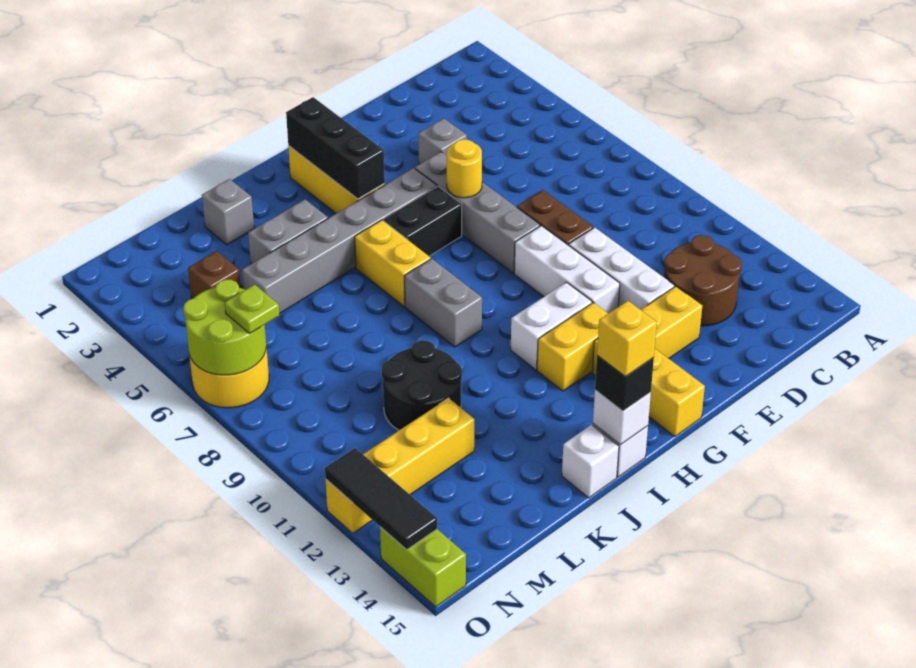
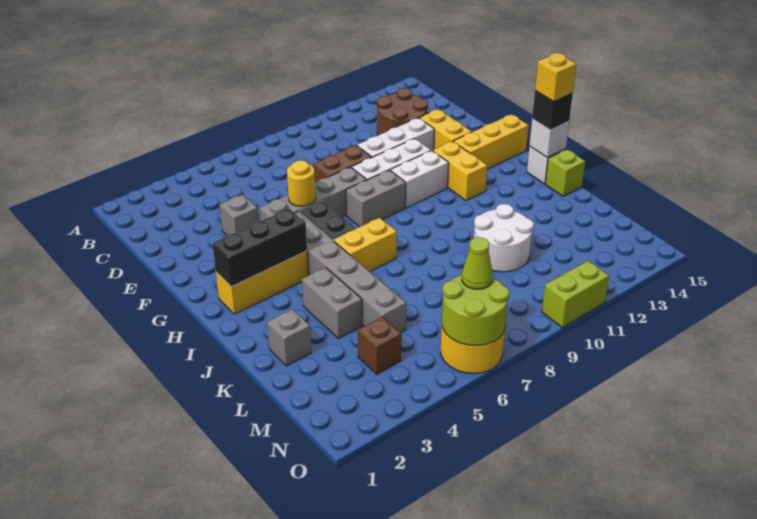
white brick G11:H11 level 1 -> white brick G10:G11 level 1
grey brick I8:I9 level 1 -> grey brick G8:G9 level 1
white brick J15 level 1 -> lime brick J15 level 1
black round brick K10:L11 level 1 -> white round brick K10:L11 level 1
yellow brick L12:O12 level 1 -> none
lime plate N7 level 3 -> lime cone N7 level 3
black tile O12:O14 level 2 -> none
lime brick O14:O15 level 1 -> lime brick O10:O11 level 1

